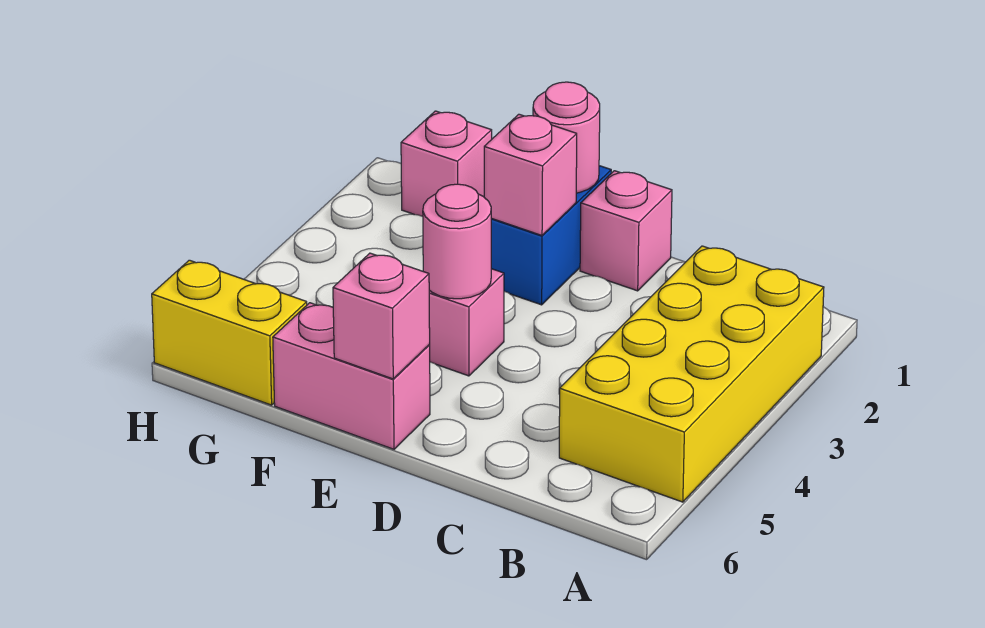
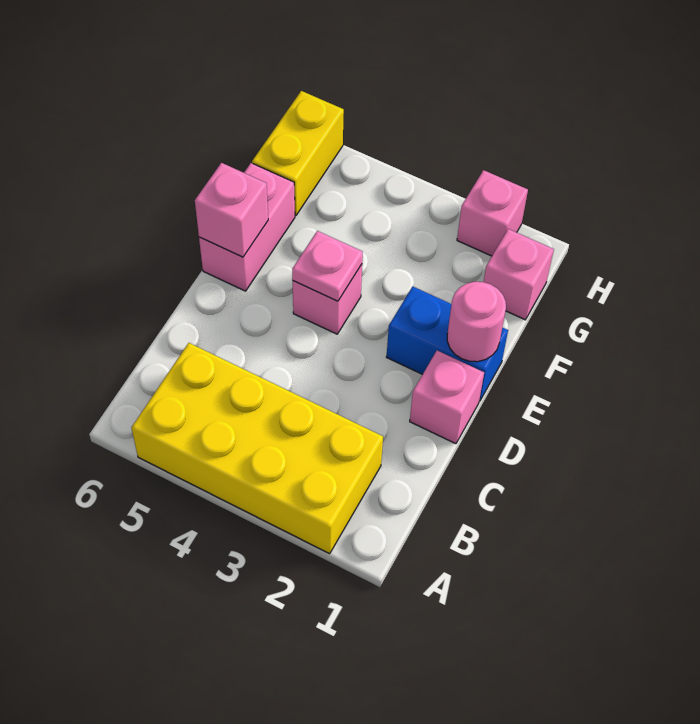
pink brick E2 level 2 -> pink brick H2 level 1
pink round brick E4 level 2 -> pink plate E4 level 2

